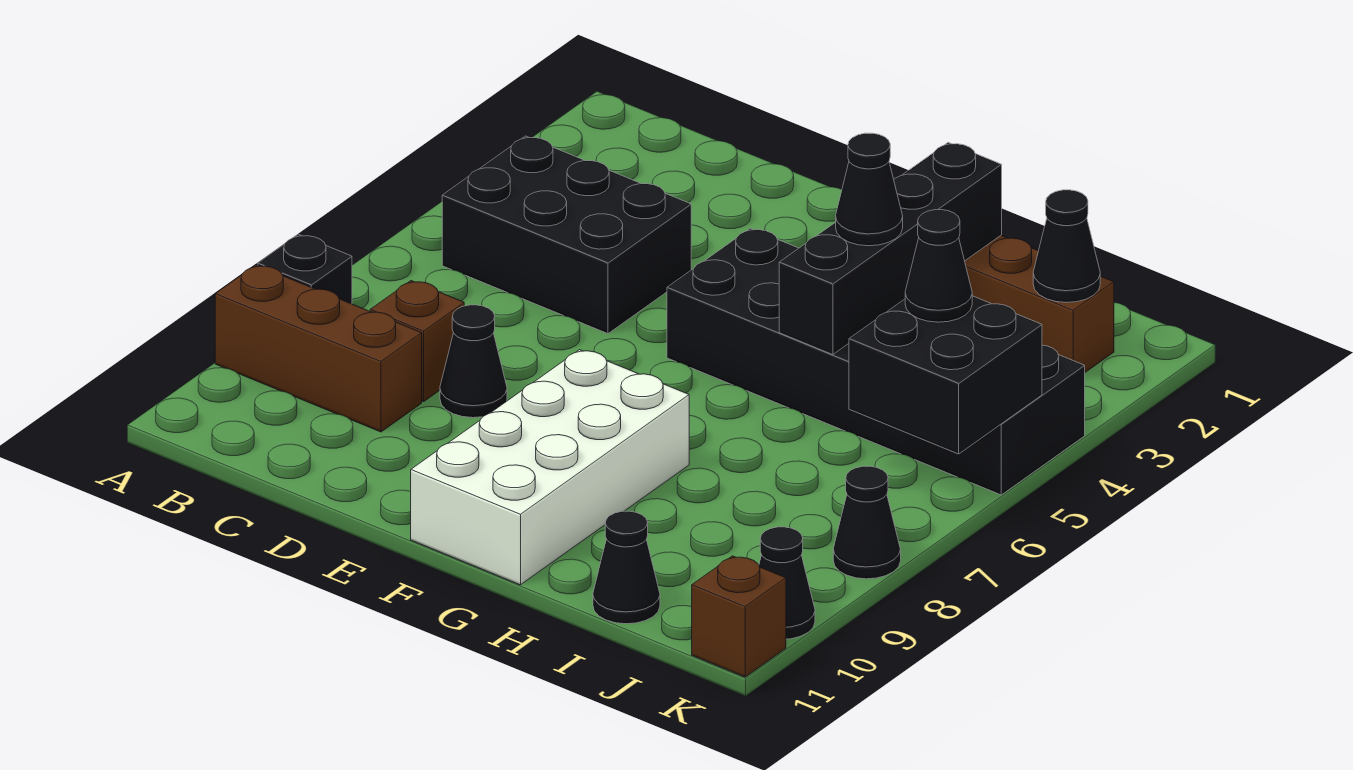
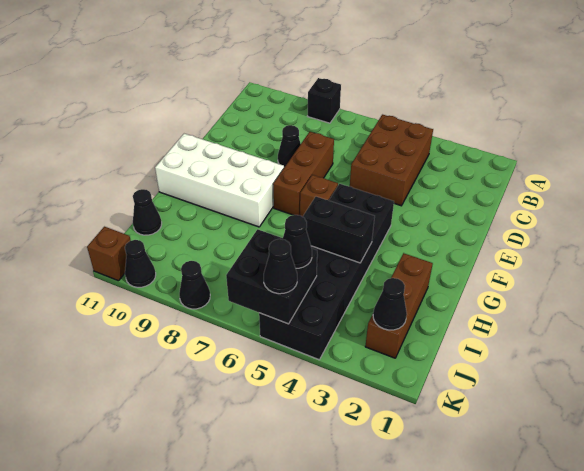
brown brick A9:C9 level 1 -> brown brick D7:F7 level 1
black brick B4:D5 level 1 -> brown brick B4:D5 level 1
brown brick C8 level 1 -> brown brick F6 level 1
black brick H2:H5 level 2 -> black brick H4:H5 level 2
black cone H4 level 3 -> black cone K5 level 3

